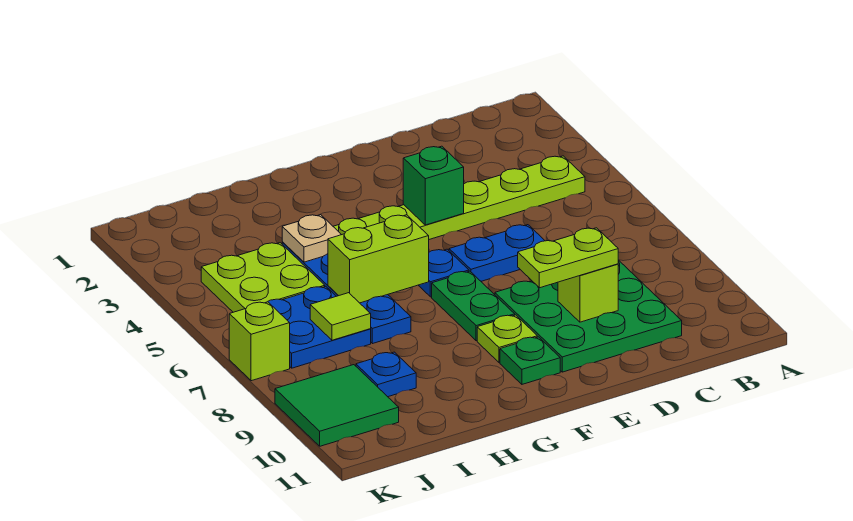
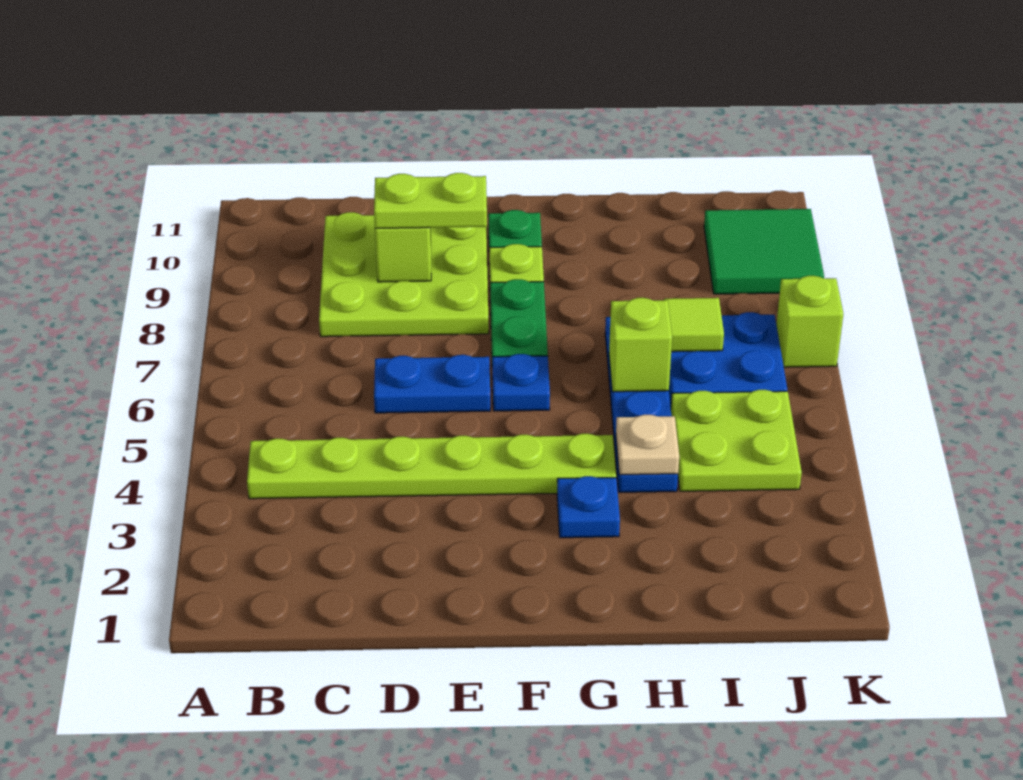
green plate C8:E10 level 1 -> lime plate C8:E10 level 1
green brick E4 level 2 -> none
lime brick G6:H6 level 2 -> lime brick H6 level 2
blue plate I9 level 1 -> blue plate G3 level 1

